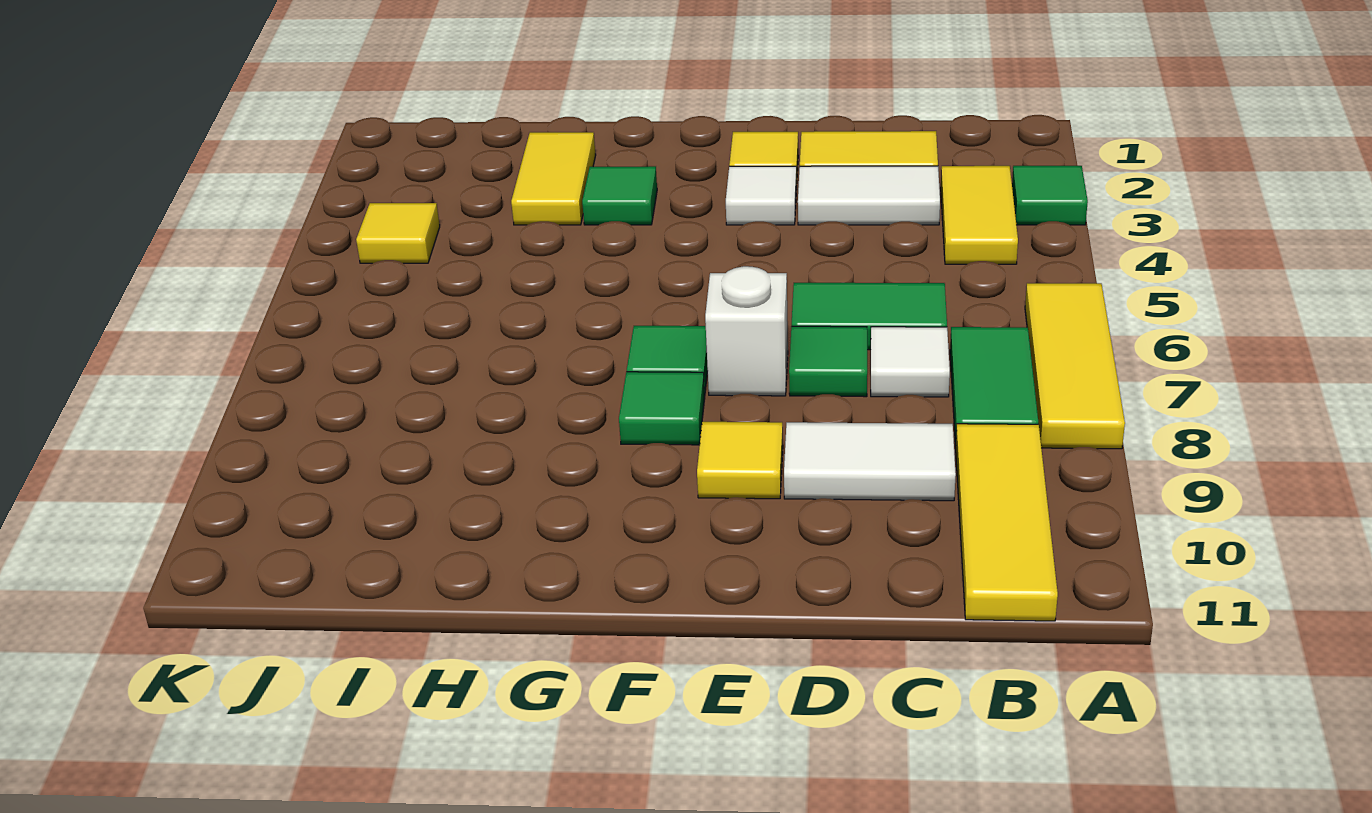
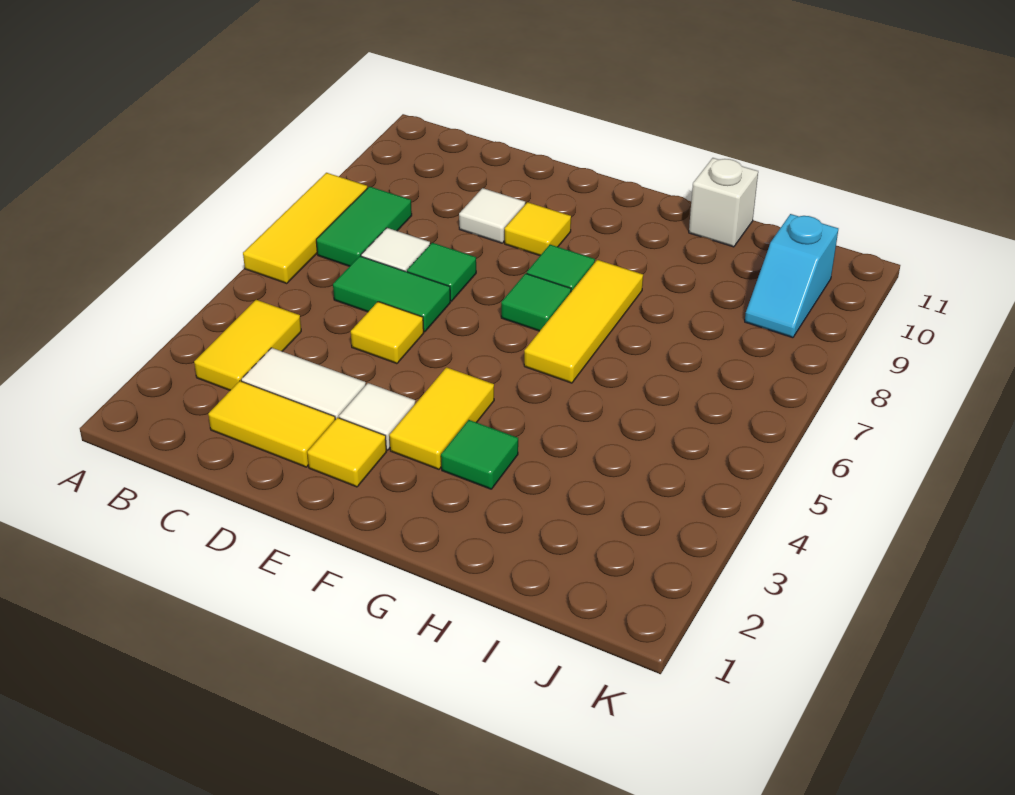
green tile A3 level 1 -> none
yellow tile B9:B11 level 1 -> yellow tile G6:G8 level 1
white tile C9:D9 level 1 -> white tile D9 level 1
white brick E7 level 1 -> white brick H11 level 1
yellow tile H2:H3 level 1 -> yellow tile F3:F4 level 1
yellow tile J4 level 1 -> yellow tile D5 level 1
none -> cyan slope J9:J10 level 1 top 10

